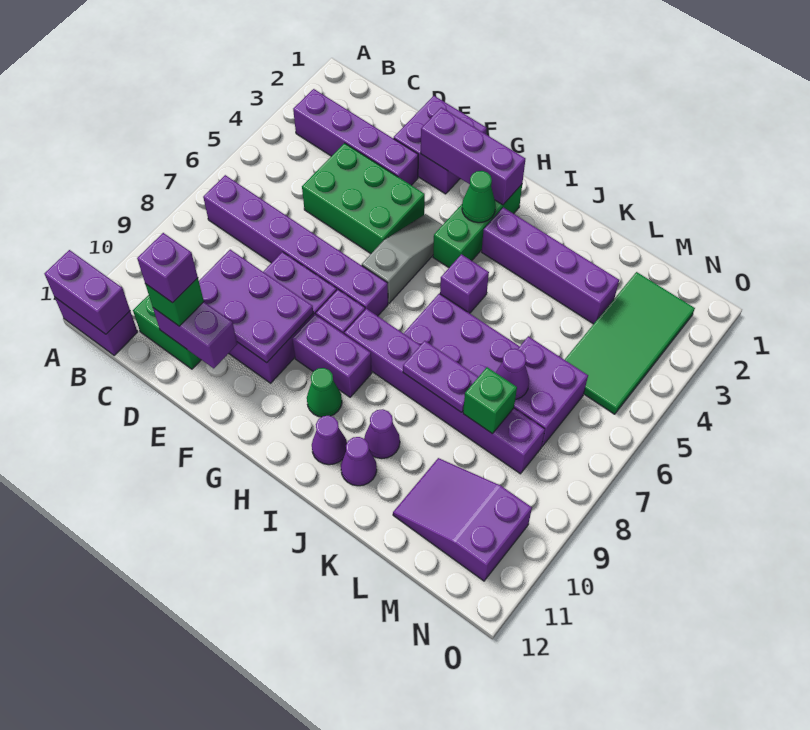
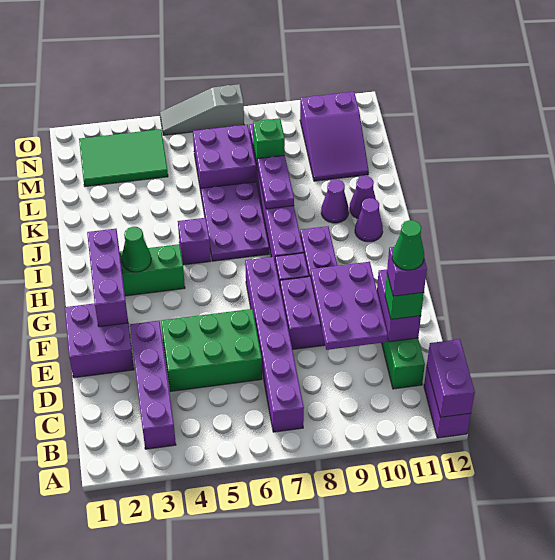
green brick D4:F5 level 1 -> green brick D4:E6 level 1
grey slope G4:G6 level 1 top 6 -> grey slope O5:O7 level 1 top 7
green cone H10 level 1 -> green cone D11 level 5
purple brick I3:L3 level 1 -> none
purple cone L7 level 2 -> none
green tile M2:N5 level 1 -> green tile M2:N4 level 1

